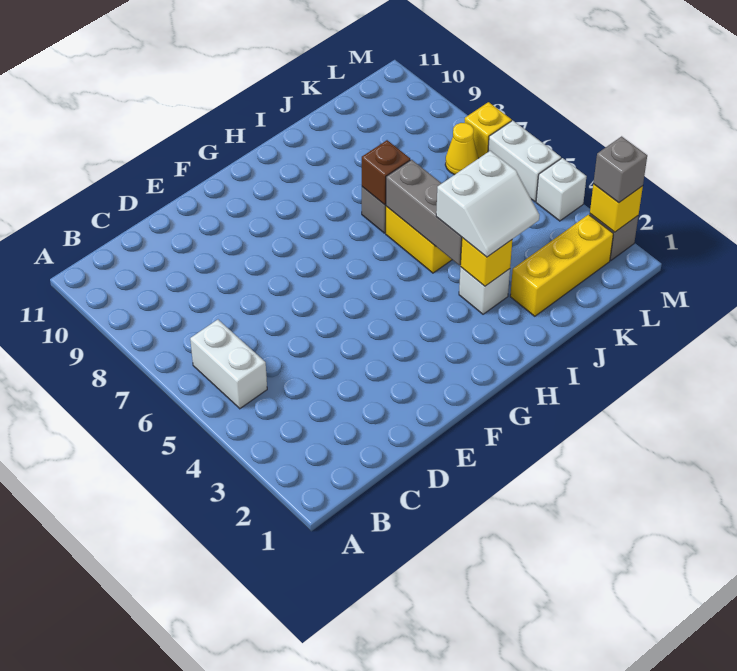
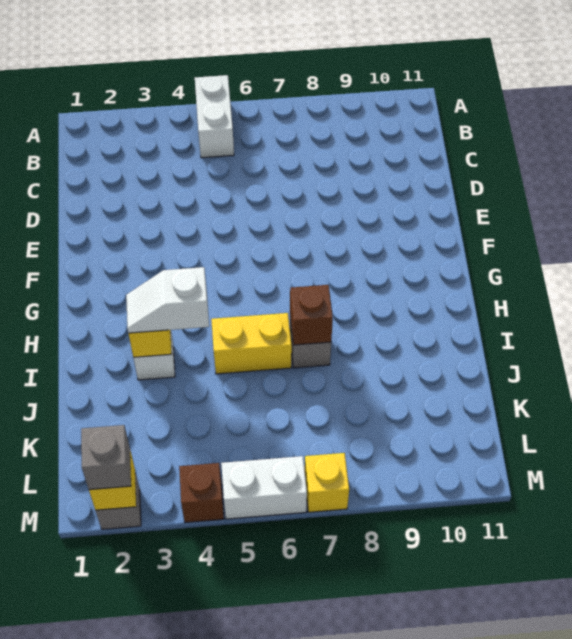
white brick B5:B6 level 1 -> white brick A5:B5 level 1
white slope I3:J4 level 3 top 4 -> white slope I3:I4 level 3 top 4
grey brick I4:I6 level 2 -> none
yellow brick J2:L2 level 1 -> none
yellow cone L7 level 1 -> none
white brick M4 level 1 -> brown brick M4 level 1

